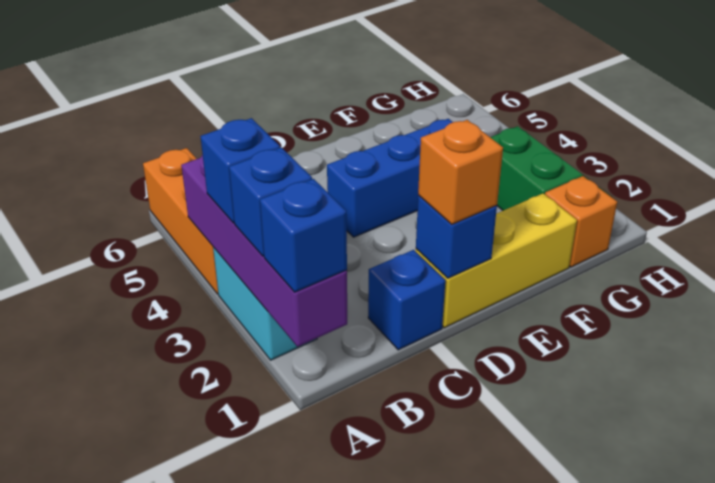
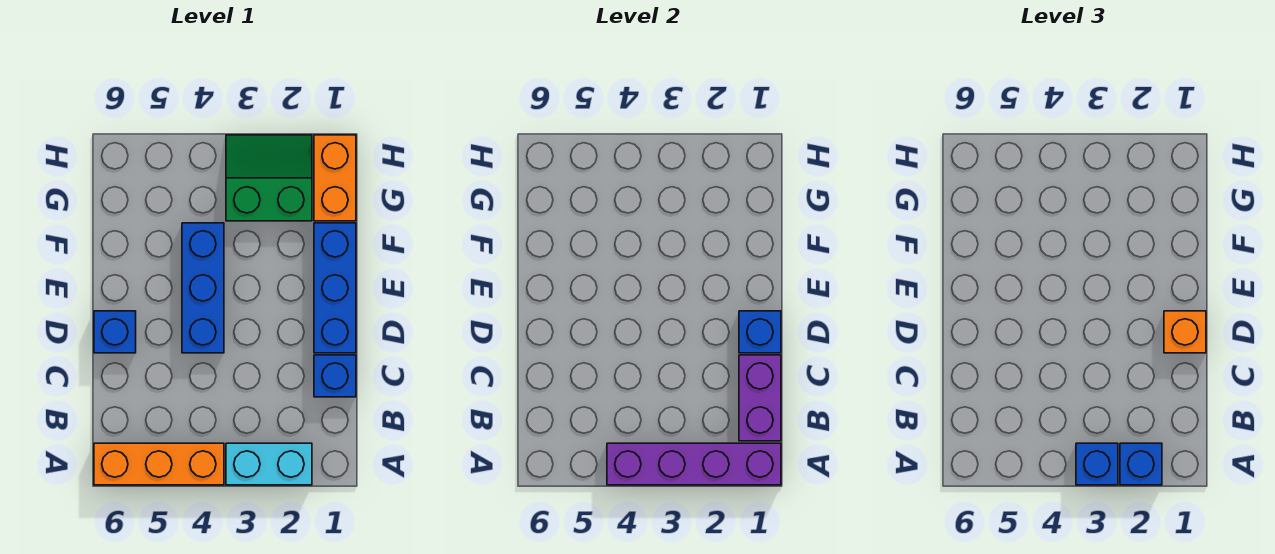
blue brick A1 level 3 -> blue brick D6 level 1
none -> purple brick B1:C1 level 2
yellow brick D1:F1 level 1 -> blue brick D1:F1 level 1
orange brick G1 level 1 -> orange brick G1:H1 level 1

